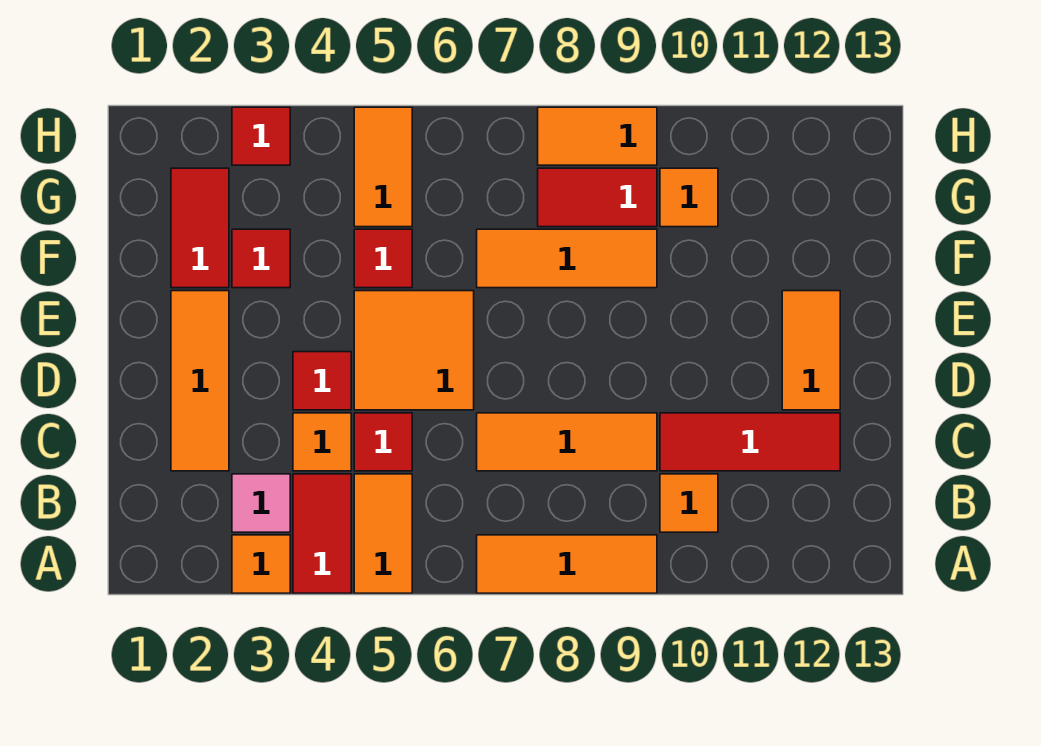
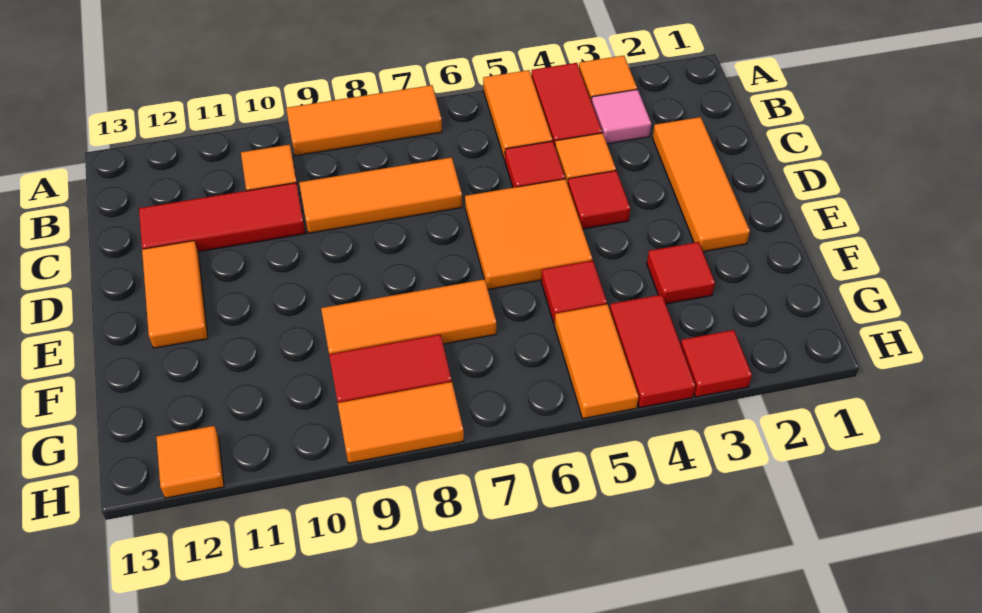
red tile F2:G2 level 1 -> red tile G4:H4 level 1
orange tile G10 level 1 -> orange tile H12 level 1

